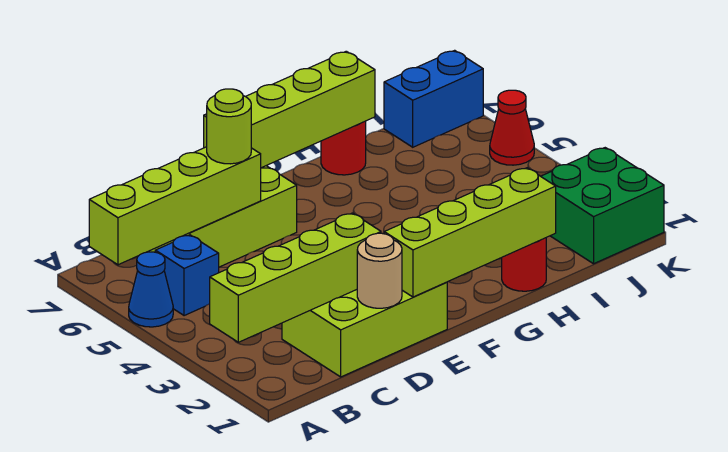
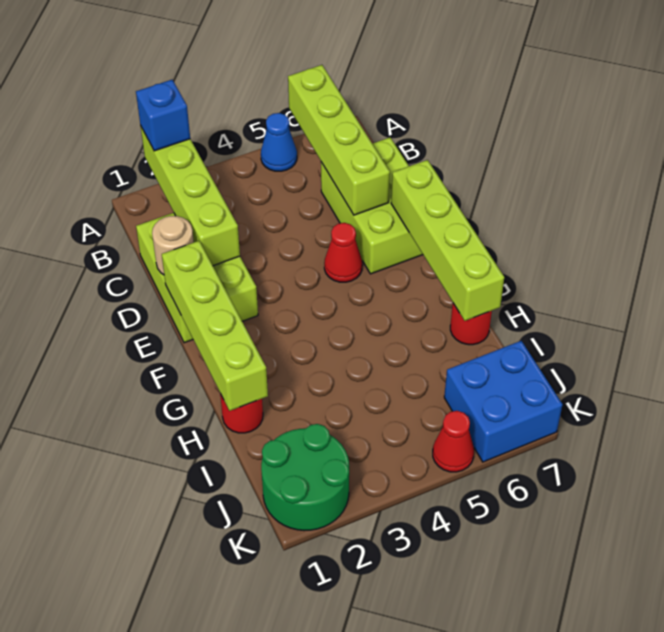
blue brick B5 level 1 -> blue brick A2 level 3
lime round brick D6 level 3 -> none
none -> red cone E5 level 1
green brick J1:K2 level 1 -> green round brick J1:K2 level 1
blue brick J7:K7 level 1 -> blue brick J6:K7 level 1

